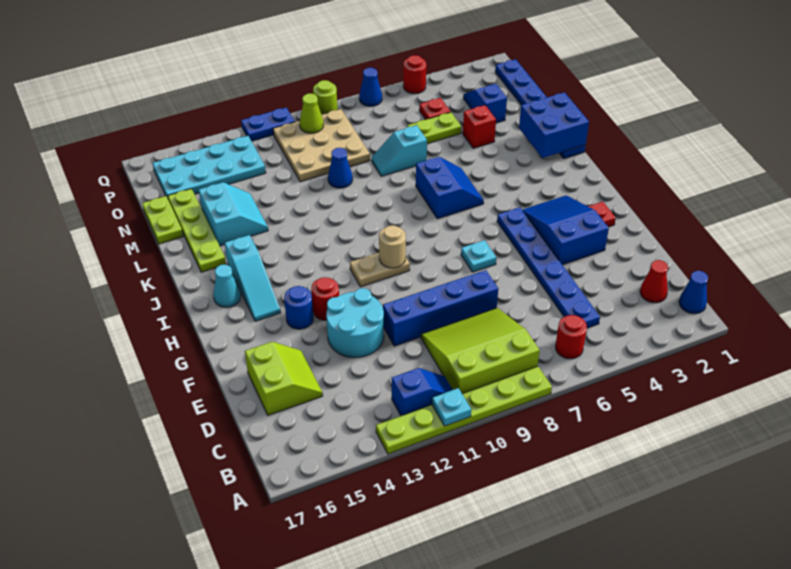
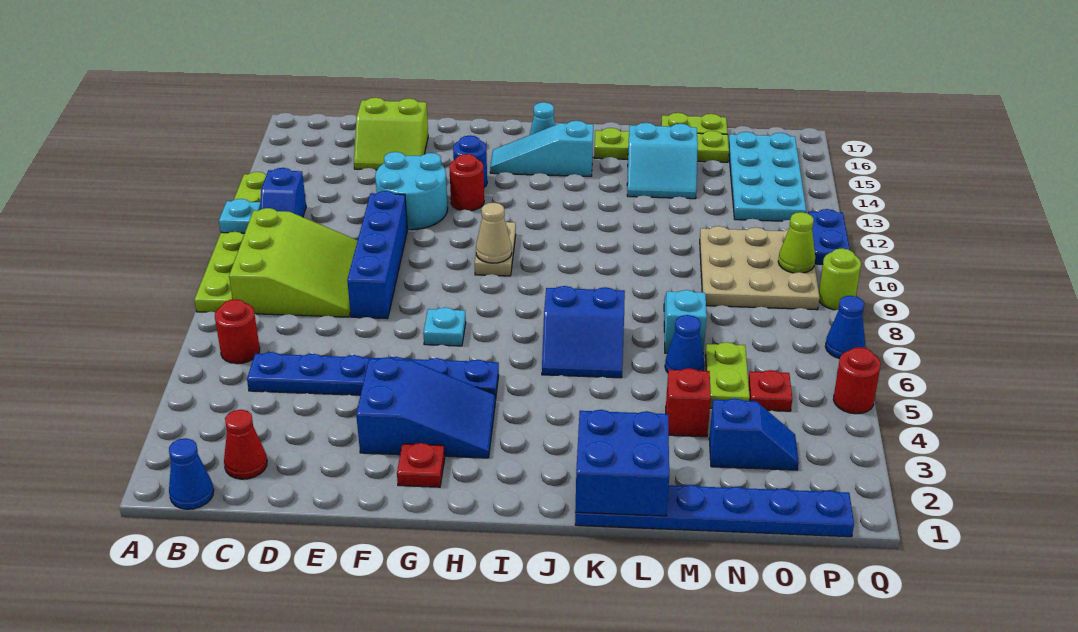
tan round brick H10 level 2 -> tan cone H10 level 2
blue cone M10 level 1 -> blue cone M6 level 1

